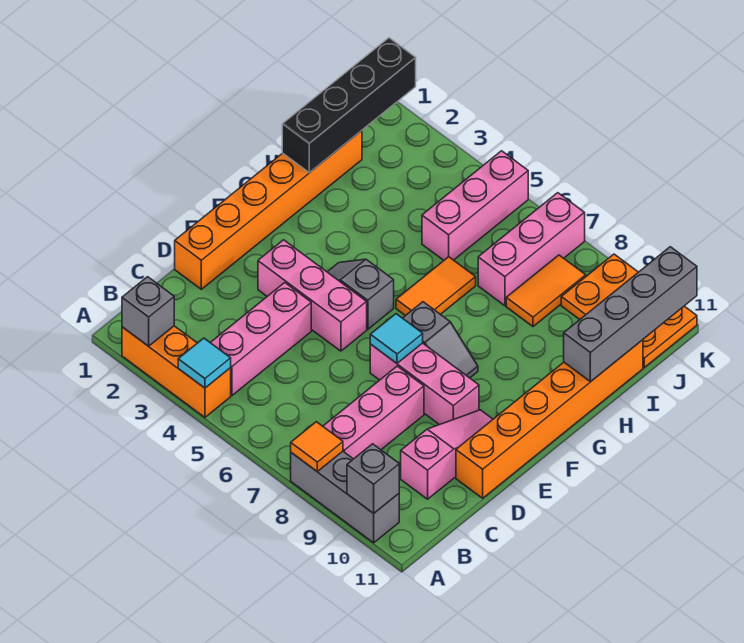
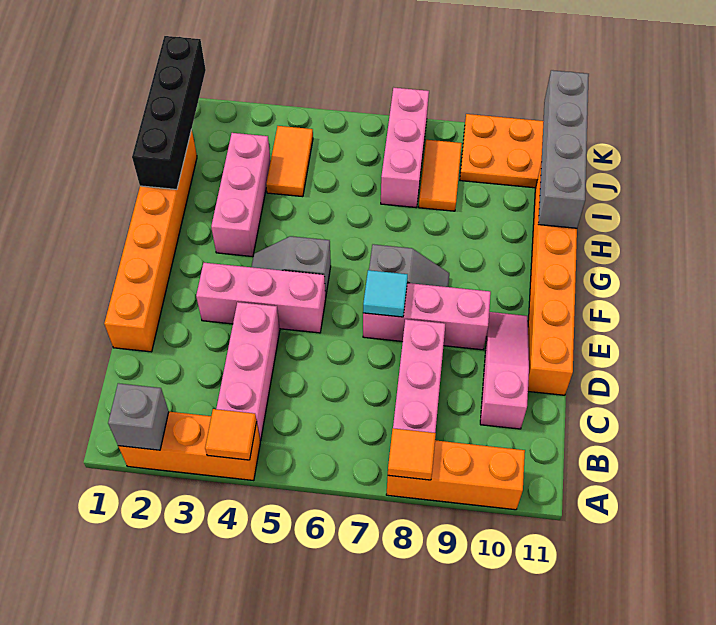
cyan tile A4 level 2 -> orange tile A4 level 2
grey brick A8:A10 level 1 -> orange brick A8:A10 level 1
grey brick A10 level 2 -> none
orange tile G6:H6 level 1 -> orange tile I4:J4 level 1
pink brick I5:K5 level 1 -> pink brick G3:I3 level 1

